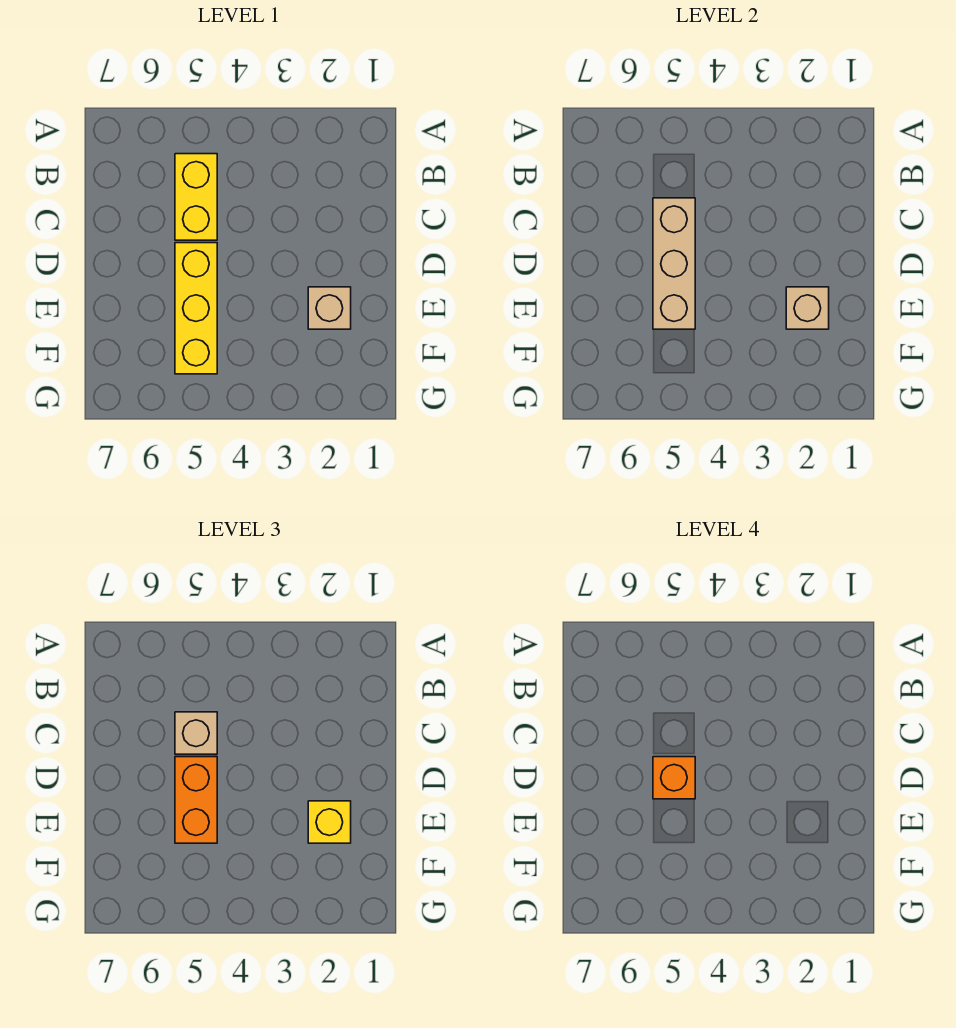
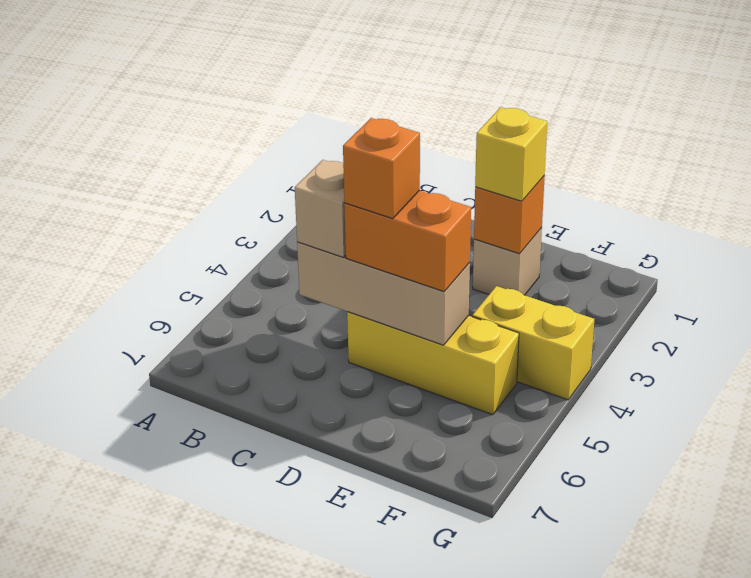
yellow brick B5:C5 level 1 -> yellow brick F4:G4 level 1
tan brick E2 level 2 -> orange brick E2 level 2

